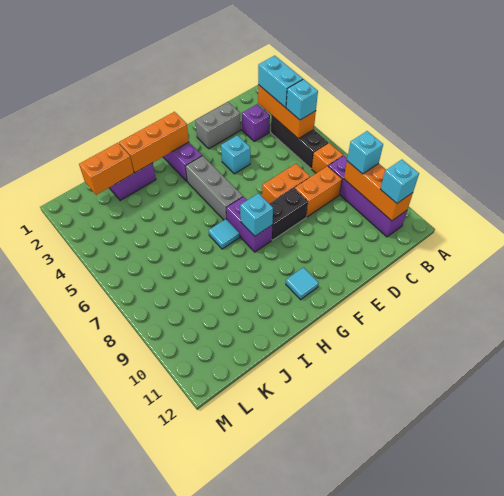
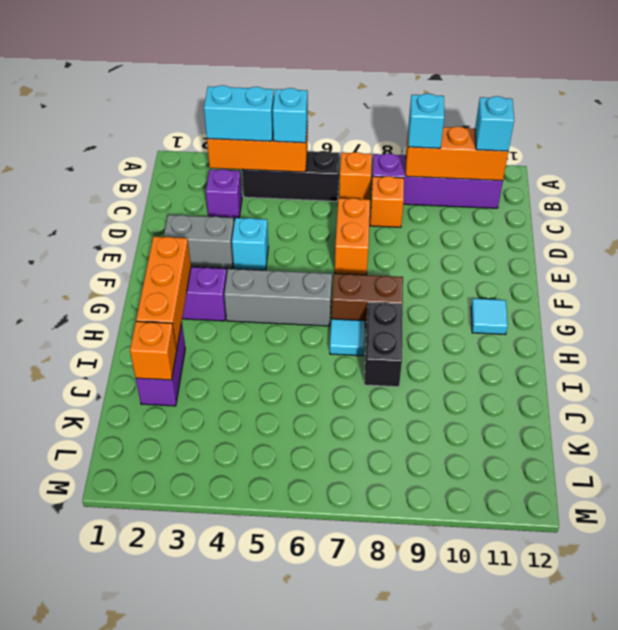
orange brick C8:D8 level 1 -> orange brick C8 level 1
grey brick D2:E2 level 1 -> grey brick E2:E3 level 1
black brick E8:F8 level 1 -> black brick H8:I8 level 1
purple brick G7:G8 level 1 -> brown brick G7:G8 level 1
cyan brick G8 level 2 -> none
orange brick J2:K2 level 2 -> orange brick J2 level 2

